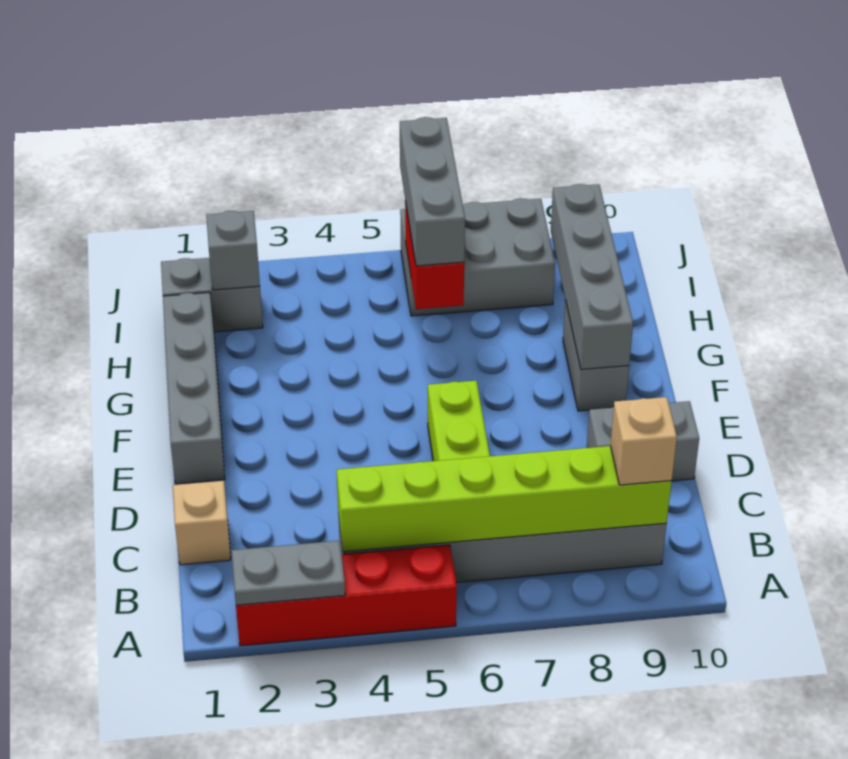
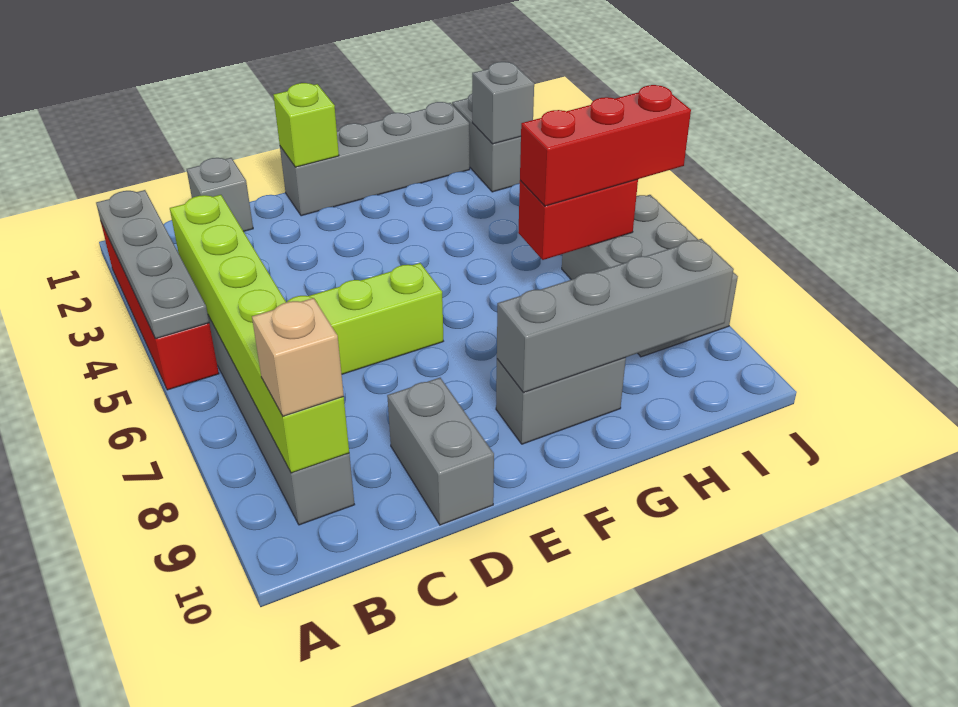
grey plate A2:A3 level 2 -> grey plate A2:A5 level 2
tan brick C1 level 1 -> grey brick C1 level 1
none -> lime brick E1 level 2
grey brick H6:J6 level 3 -> red brick H6:J6 level 3

